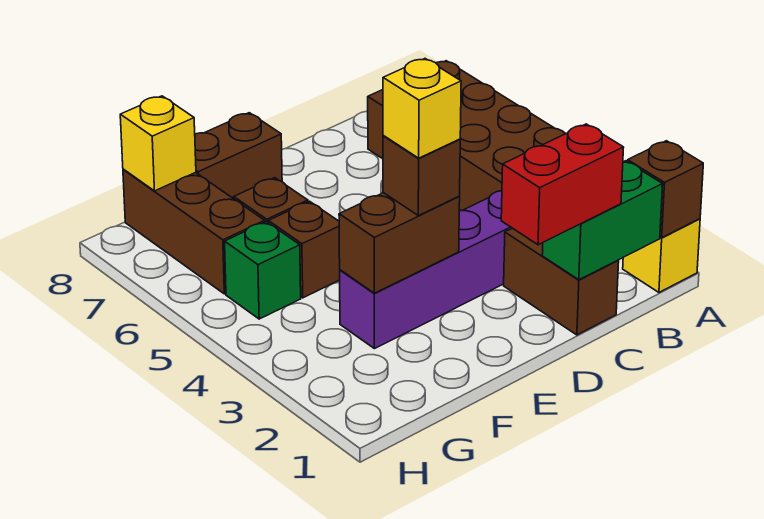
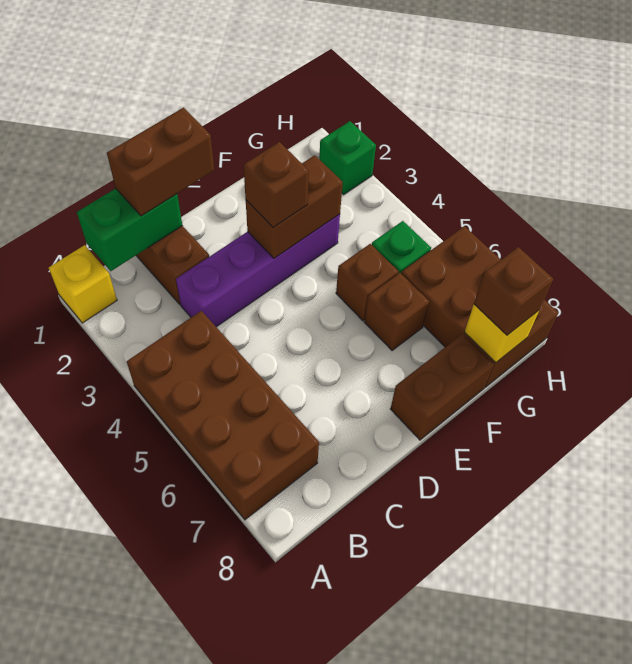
brown brick A1 level 2 -> brown brick G8 level 3
red brick C1:D1 level 3 -> brown brick C1:D1 level 3
yellow brick E3 level 4 -> none
brown brick G6:G8 level 1 -> brown brick G6:H8 level 1
none -> green brick H2 level 1

